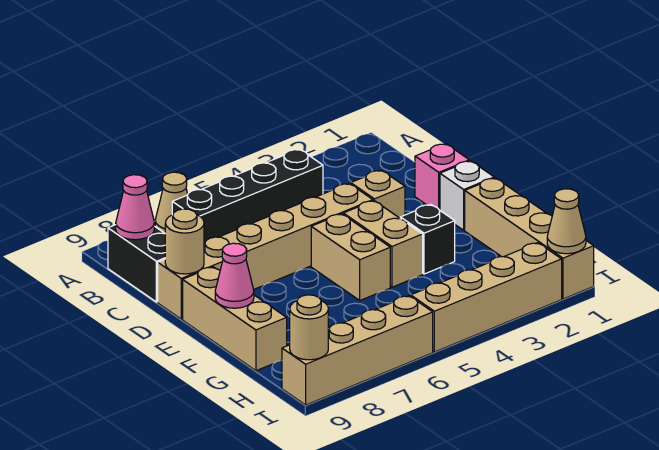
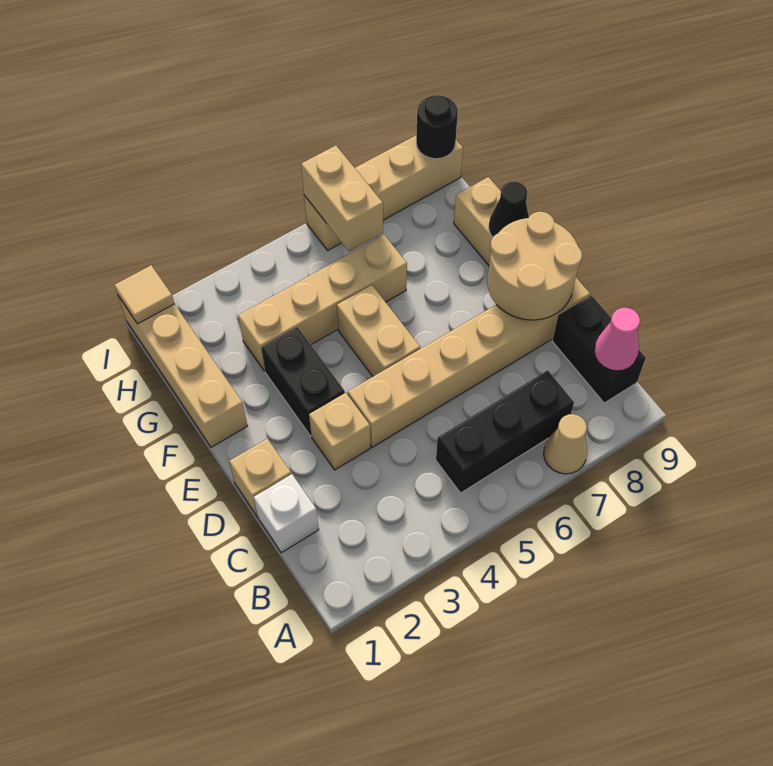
black brick B4:B7 level 1 -> black brick B5:B7 level 1
pink brick D1 level 1 -> tan brick D1 level 1
tan round brick D9 level 2 -> tan round brick D8:E9 level 2
white brick E1 level 1 -> white brick C1 level 1
tan brick E4:F4 level 1 -> tan brick H6:I6 level 2
black brick F3 level 1 -> black brick E3:F3 level 1
pink cone F9 level 2 -> black cone F9 level 2
tan cone I1 level 2 -> tan tile I1 level 2
tan brick I2:I5 level 1 -> tan brick G3:G6 level 1
tan round brick I9 level 2 -> black round brick I9 level 2

